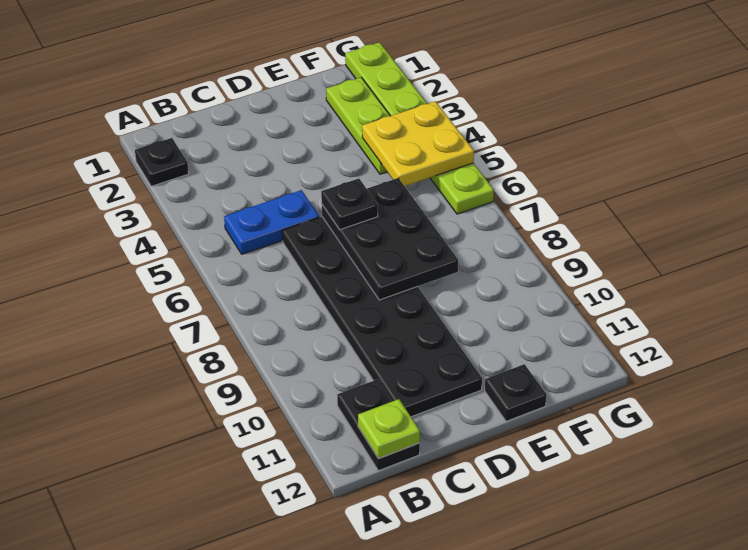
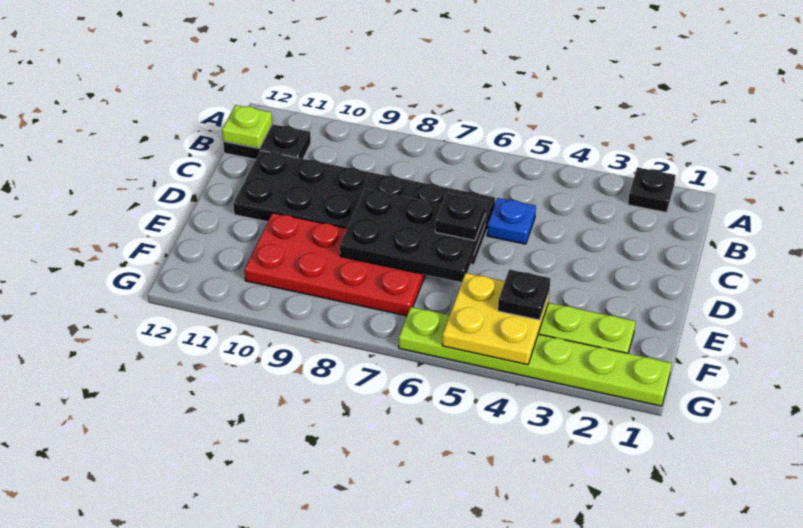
blue plate B5:C5 level 1 -> blue plate C5 level 1
none -> red plate E7:F10 level 1
black plate E12 level 1 -> black plate F4 level 3

